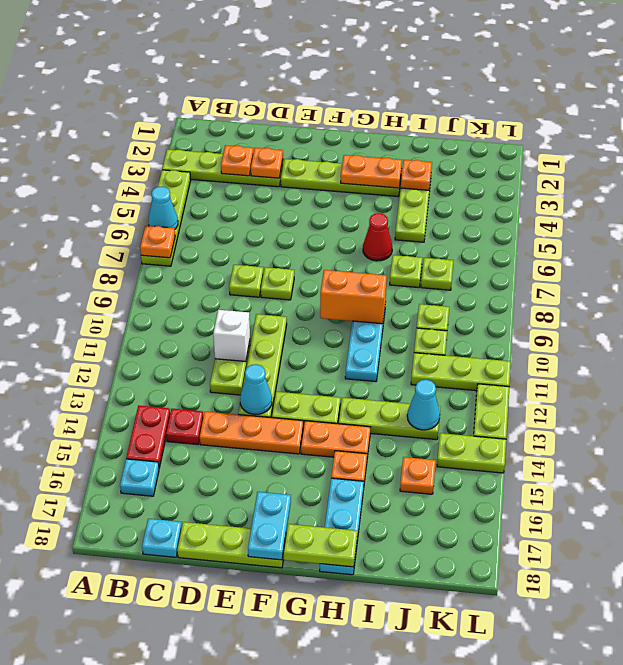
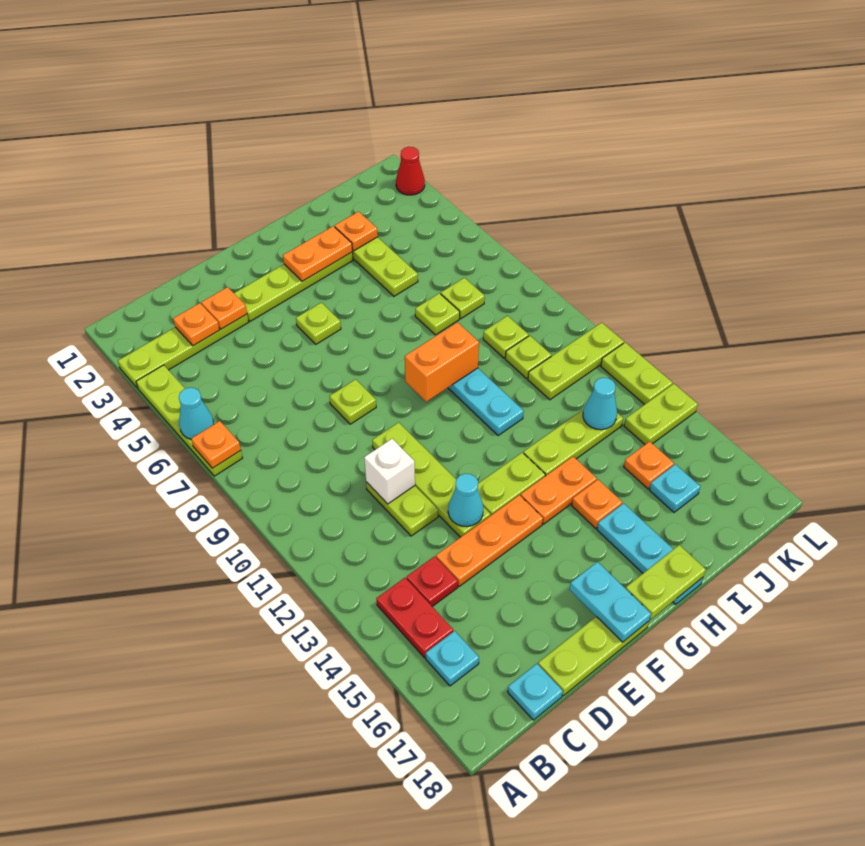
lime plate D8 level 1 -> lime plate F5 level 1
red cone H6 level 1 -> red cone L2 level 1
none -> cyan plate J16 level 1

